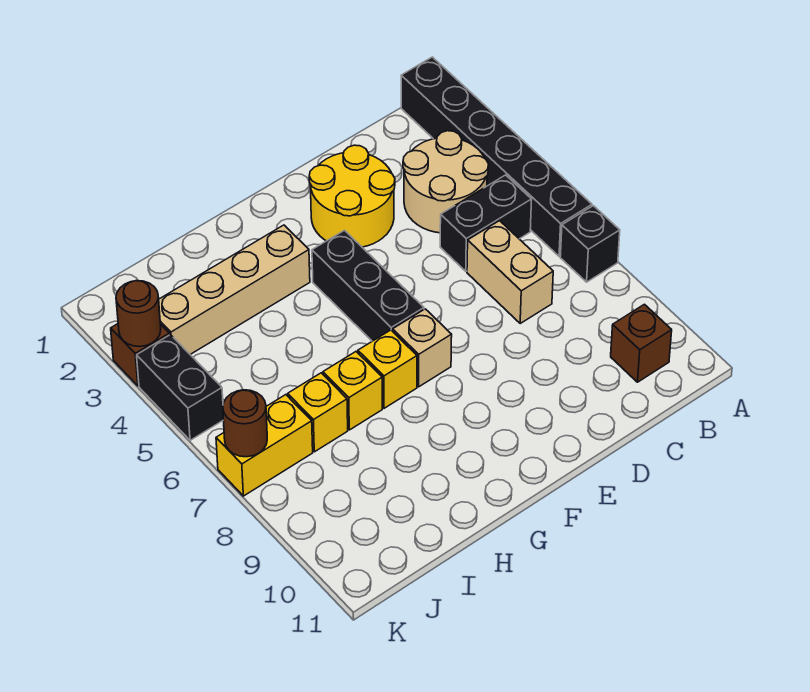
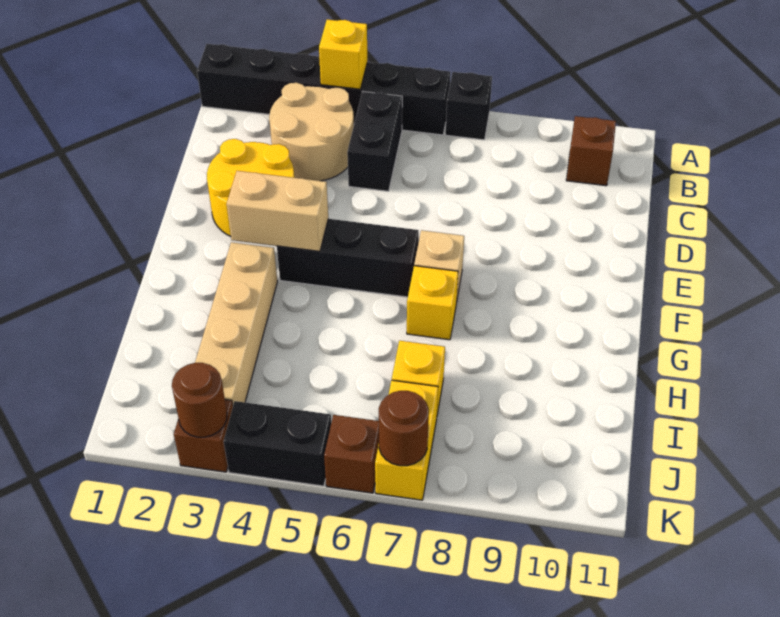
tan brick C6:C7 level 1 -> tan brick F3:F4 level 2
yellow brick H7 level 1 -> yellow brick A4 level 2
none -> brown brick K6 level 1

